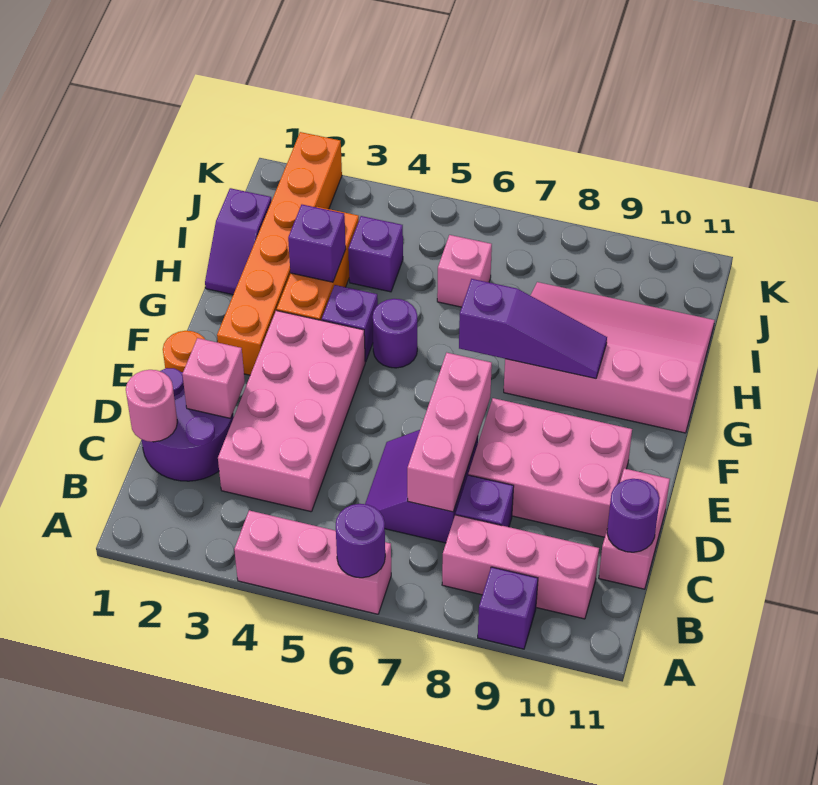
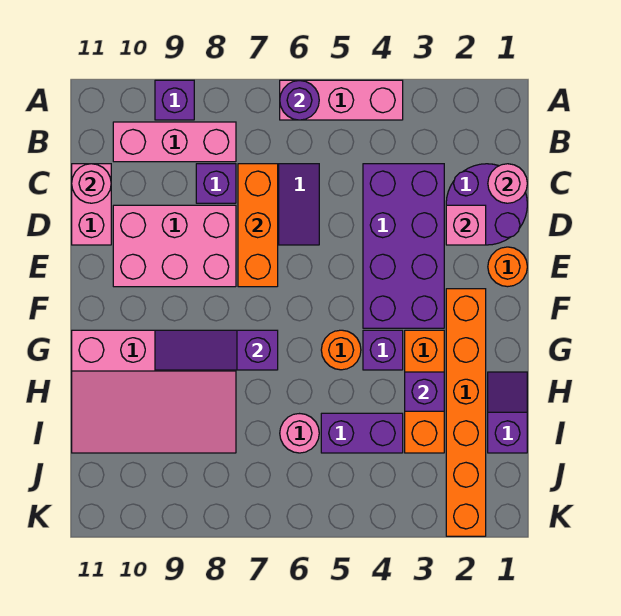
pink brick C3:F4 level 1 -> purple brick C3:F4 level 1
pink brick C7:E7 level 2 -> orange brick C7:E7 level 2
purple round brick C11 level 2 -> pink round brick C11 level 2
purple round brick G5 level 1 -> orange round brick G5 level 1
purple brick I4 level 1 -> purple brick I4:I5 level 1
pink brick I6 level 1 -> pink round brick I6 level 1

